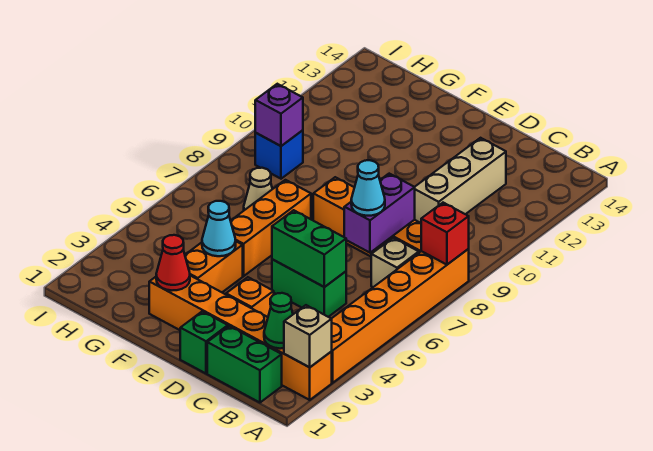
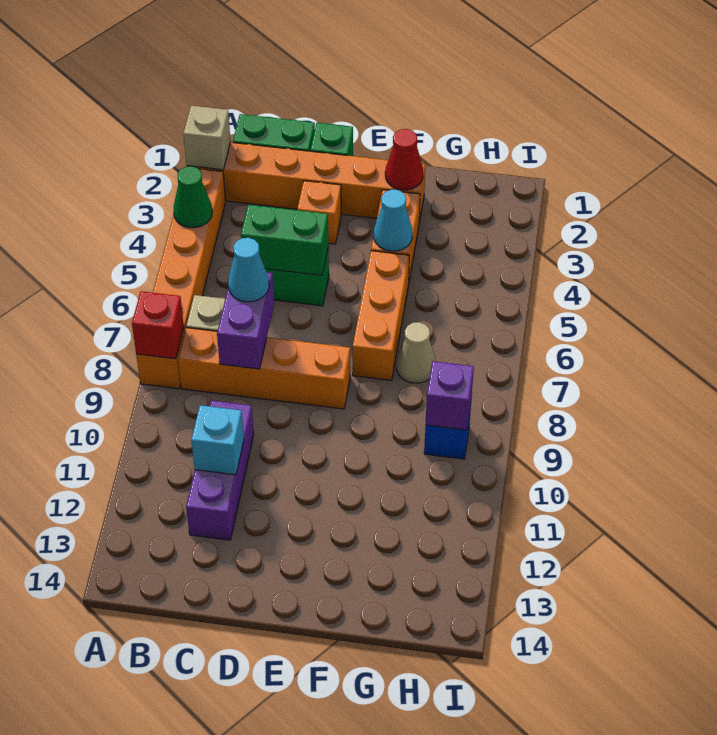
green cone B2 level 2 -> green cone A4 level 2
tan brick C10:C12 level 1 -> purple brick C10:C12 level 1
none -> cyan brick C11 level 2

